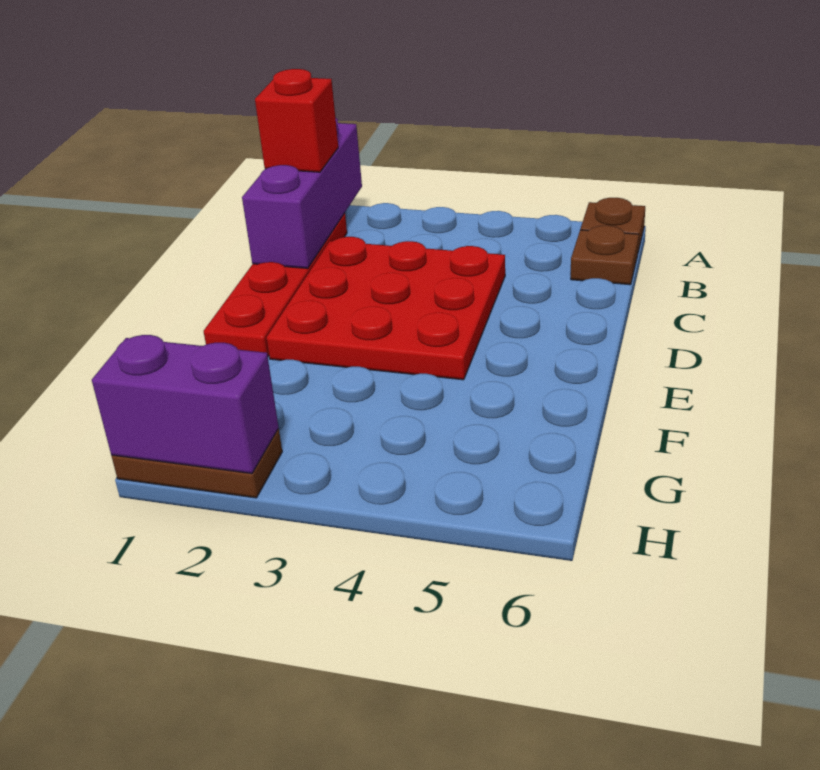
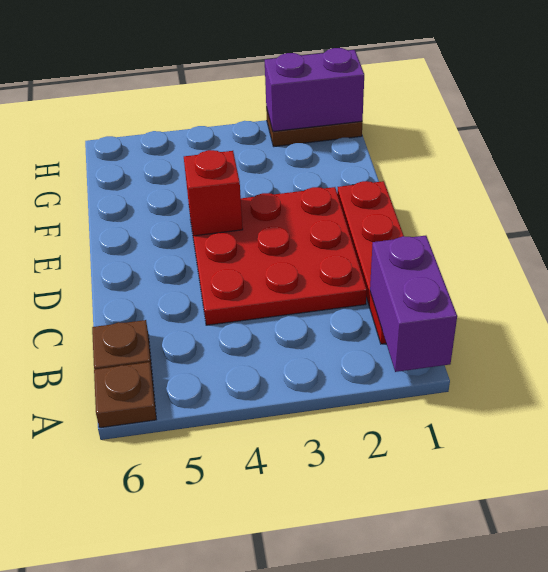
purple brick A1:C1 level 2 -> purple brick A1:B1 level 2
red brick B1 level 3 -> red brick E4 level 2

